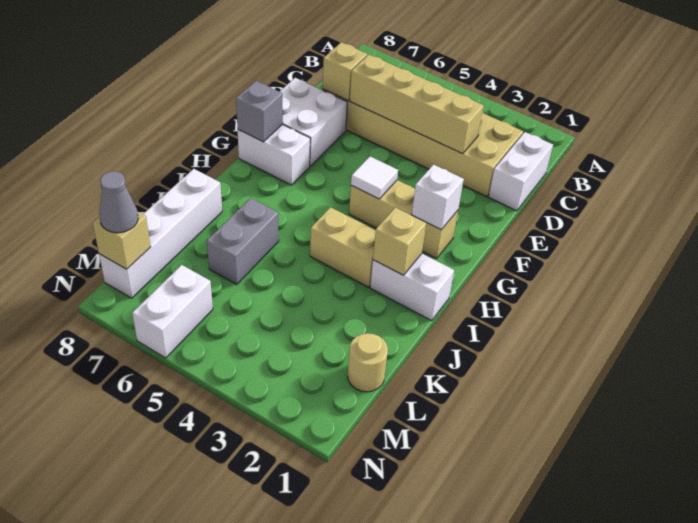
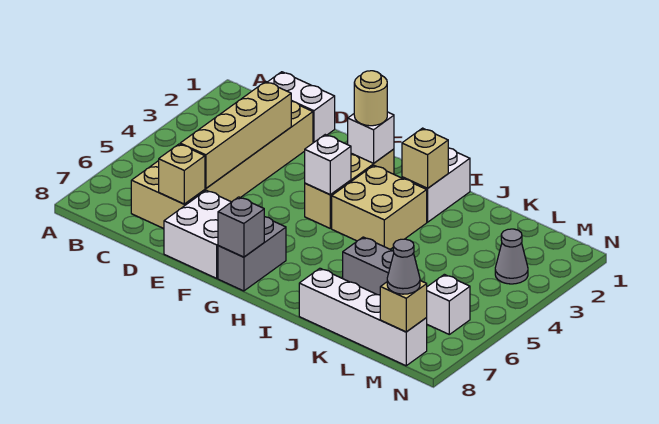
white tile G4 level 2 -> white brick G4 level 2
white brick G7:G8 level 1 -> grey brick G7:G8 level 1
tan brick I3:I4 level 1 -> tan brick H3:I4 level 1
tan round brick L1 level 1 -> tan round brick G2 level 3
none -> grey cone M3 level 1
white brick M6:N6 level 1 -> white brick M6 level 1

